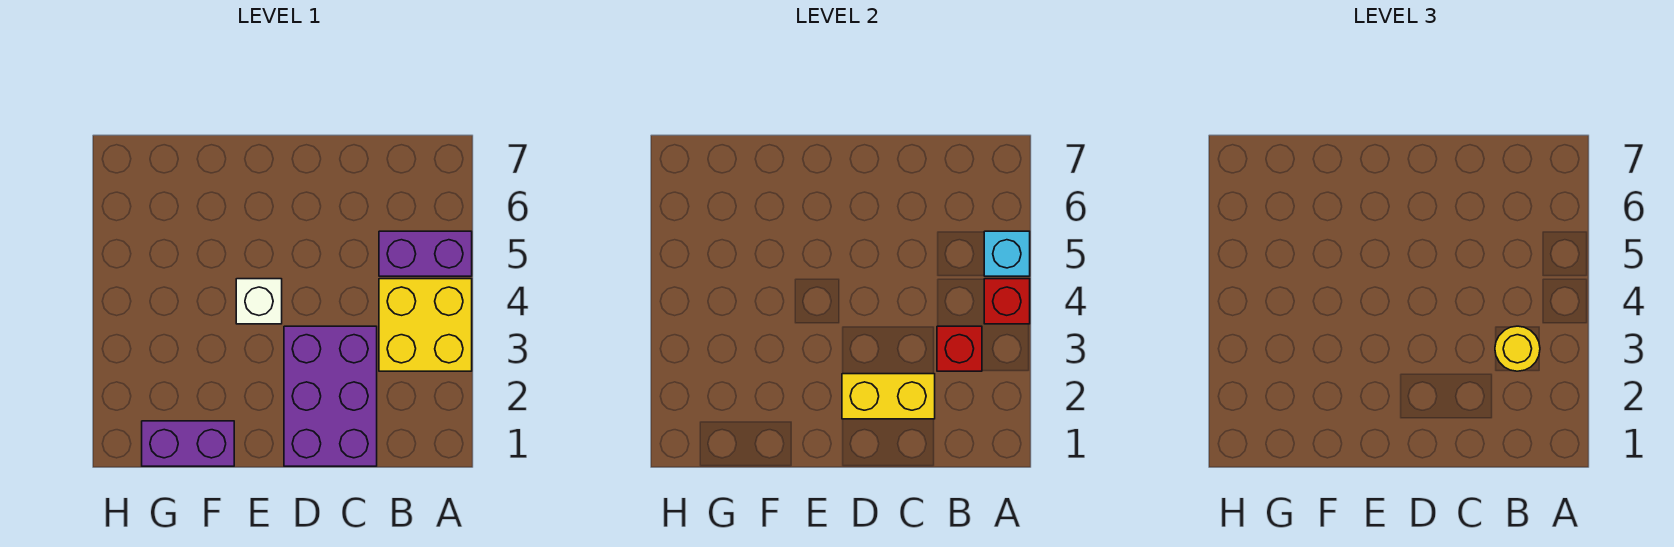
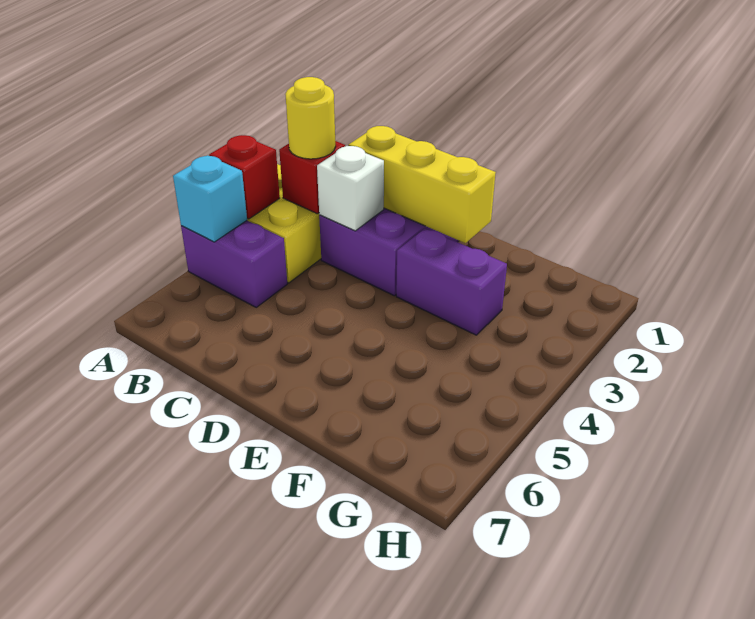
yellow brick C2:D2 level 2 -> yellow brick C2:E2 level 2
white brick E4 level 1 -> white brick C3 level 2
purple brick F1:G1 level 1 -> purple brick E3:F3 level 1

